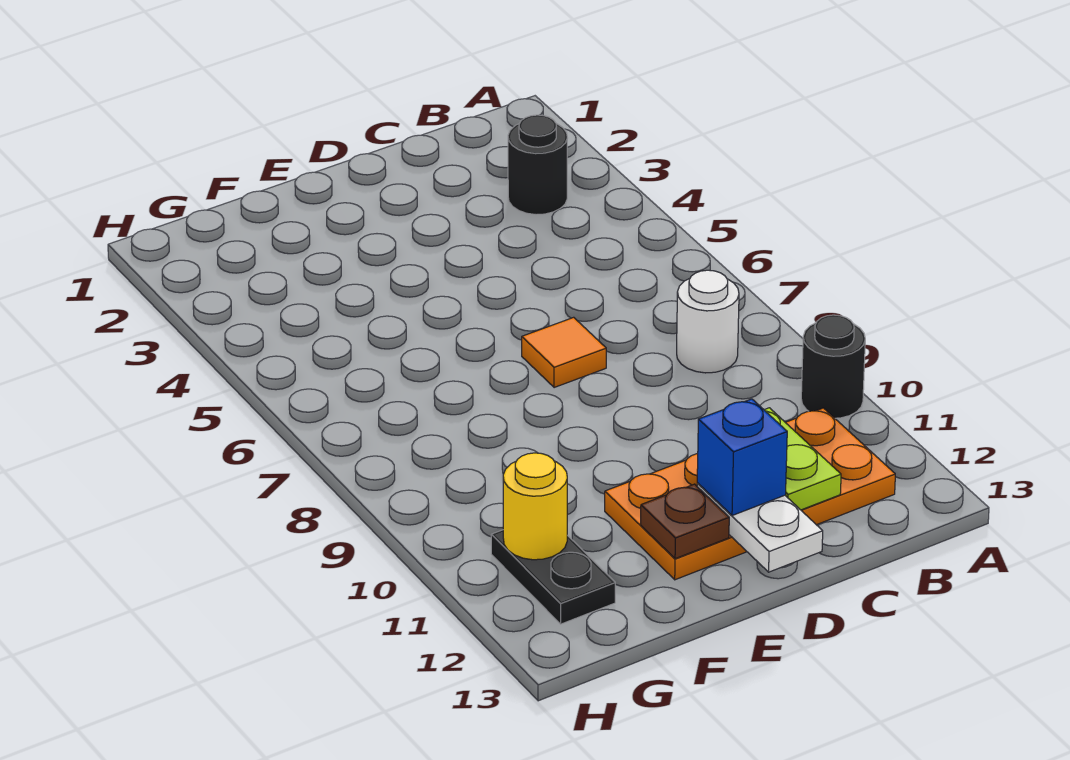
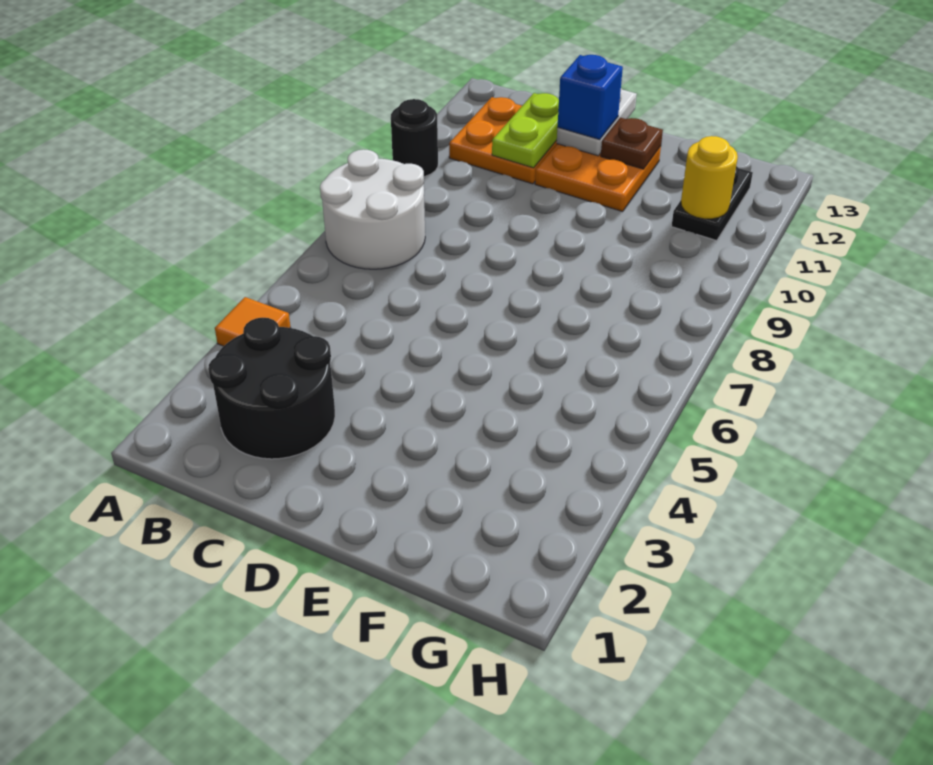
black round brick B3 level 1 -> black round brick B2:C3 level 1
white round brick B8 level 1 -> white round brick A7:B8 level 1
orange tile D7 level 1 -> orange tile A4 level 1

